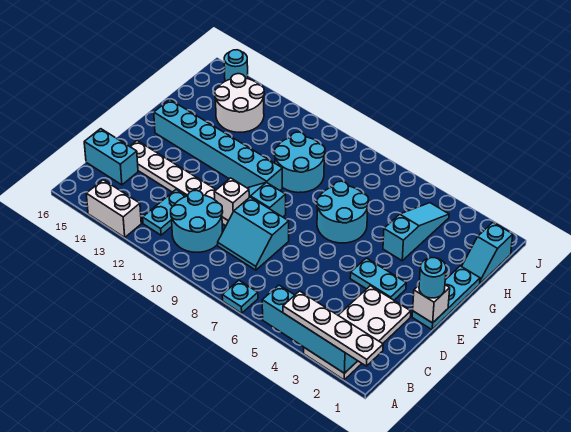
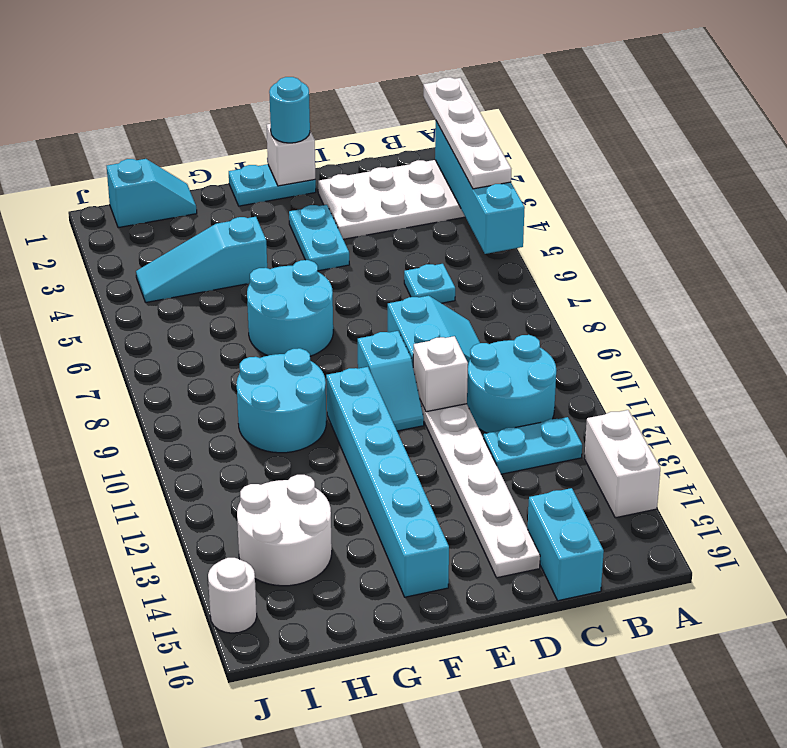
cyan plate A7 level 1 -> cyan plate C6 level 1
cyan plate E1:G1 level 1 -> cyan plate E1:F1 level 1
cyan round brick J15 level 1 -> white round brick J15 level 1

